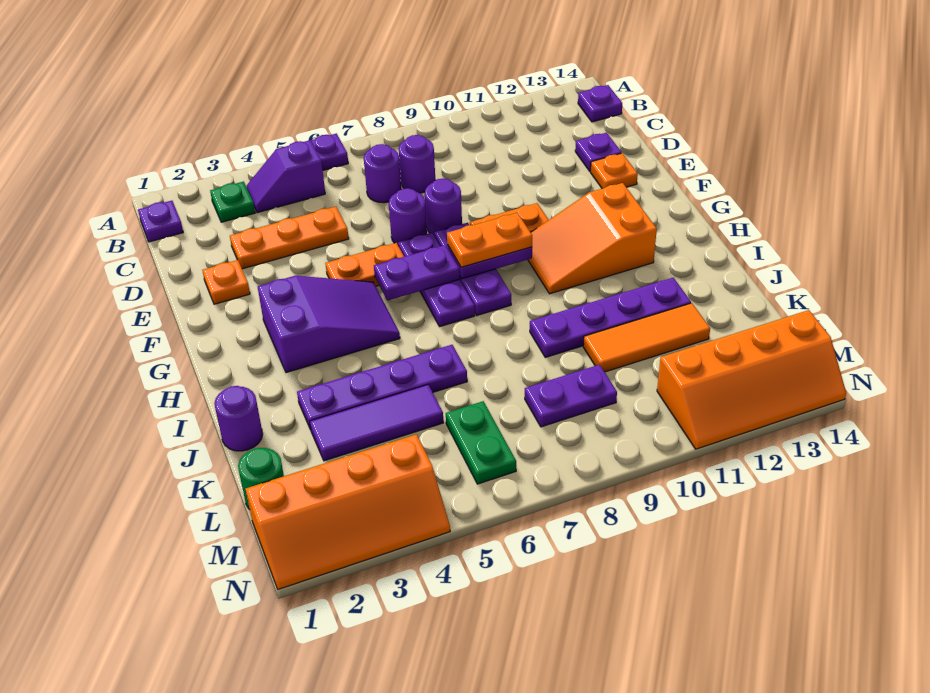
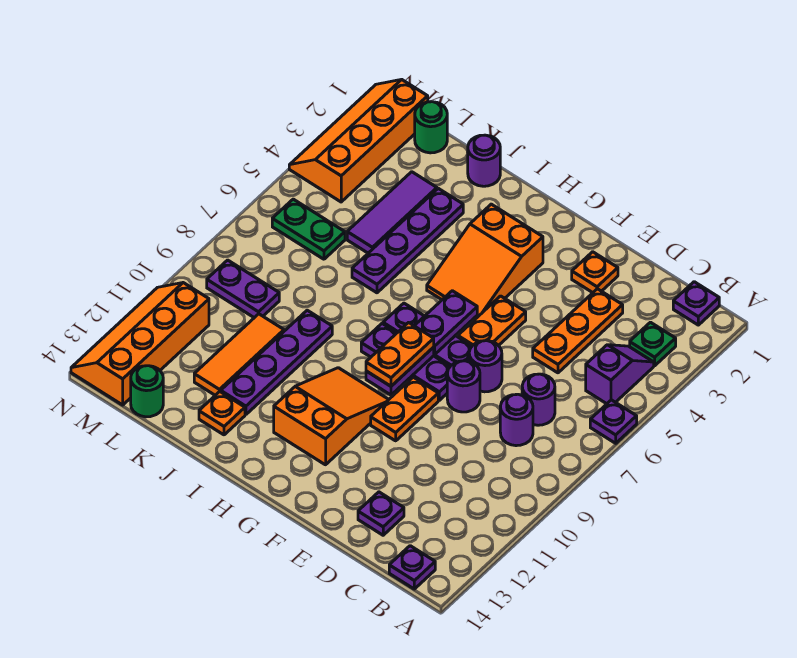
orange plate E13 level 1 -> orange plate J13 level 1
purple slope G3:H5 level 1 top 3 -> orange slope G3:H5 level 1 top 3
purple plate L8:L9 level 1 -> purple plate L9:M9 level 1
none -> green round brick L14 level 1

